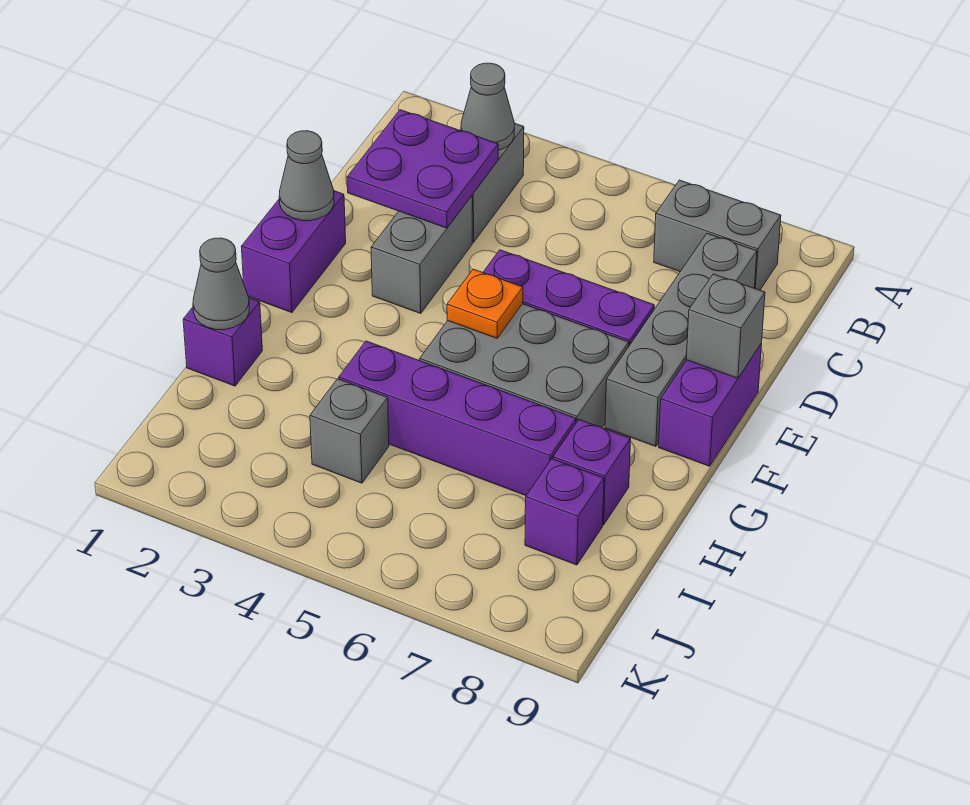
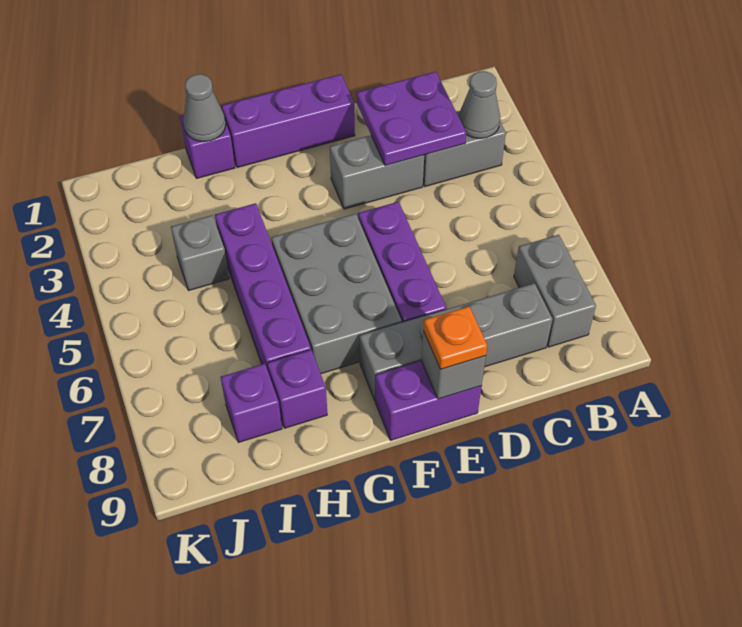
purple brick E1:F1 level 1 -> purple brick E1:G1 level 1
grey cone E1 level 2 -> none
orange plate F5 level 2 -> orange plate E9 level 3

